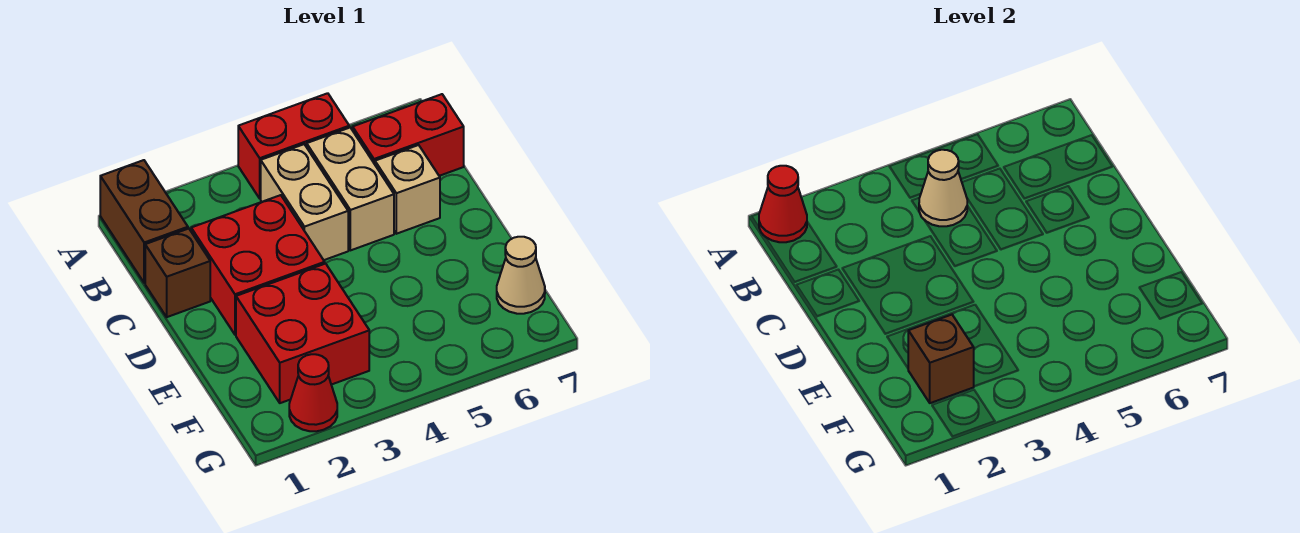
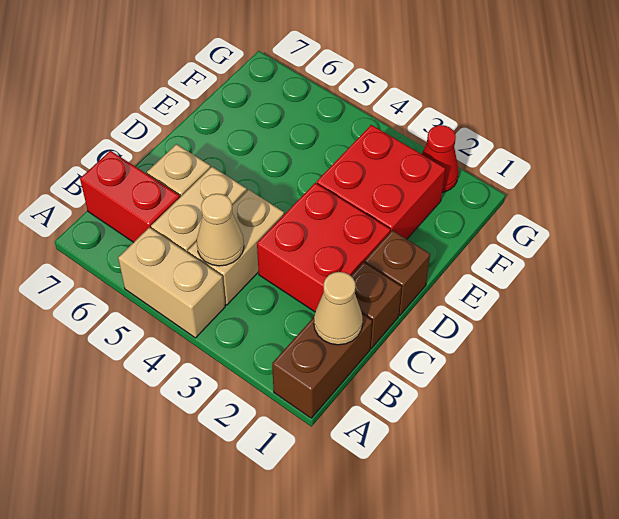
red cone A1 level 2 -> none
red brick A4:A5 level 1 -> tan brick A4:A5 level 1
brown brick F2 level 2 -> brown brick D1 level 1
tan cone F7 level 1 -> tan cone B1 level 2

